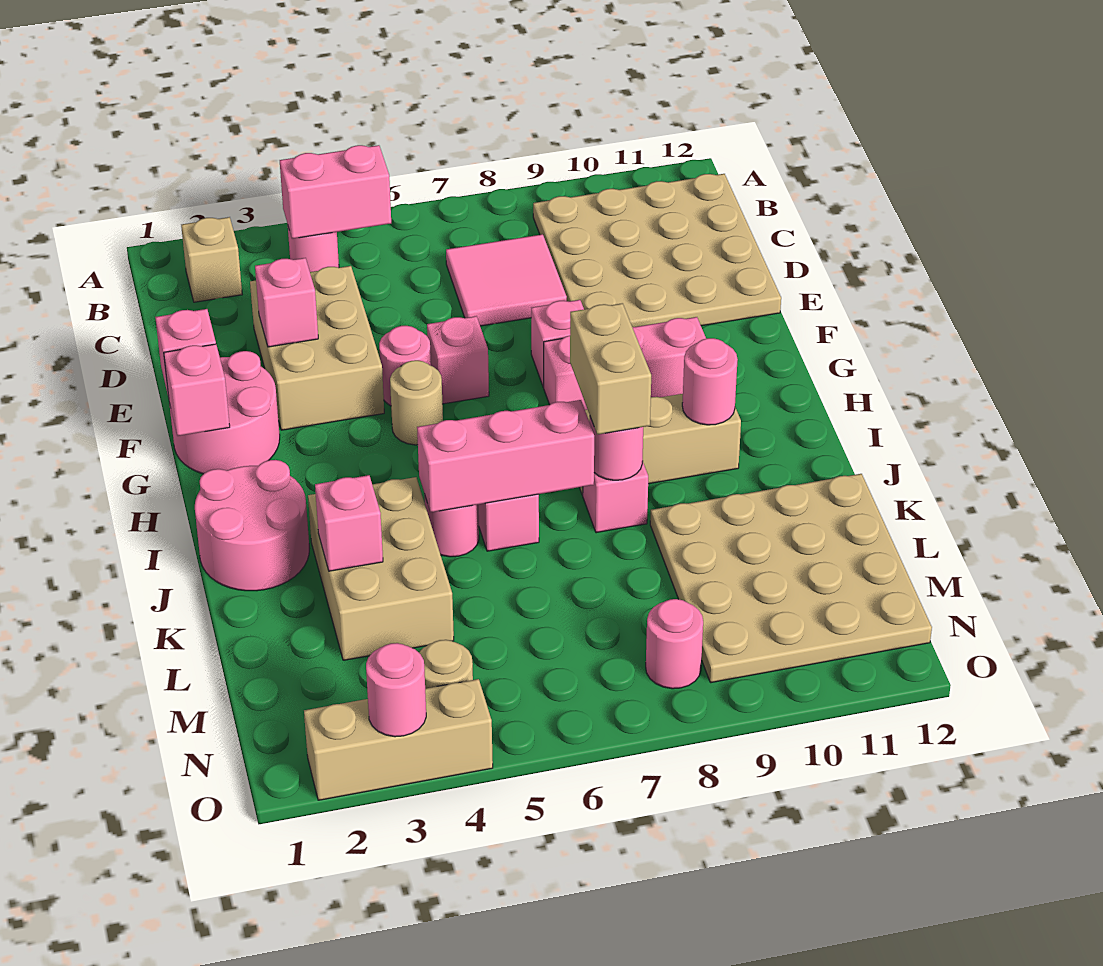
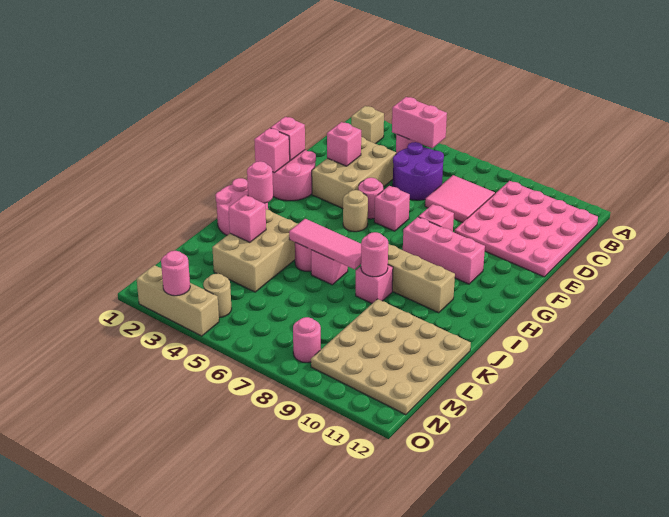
tan plate B9:E12 level 1 -> pink plate B9:E12 level 1
none -> purple round brick C5:D6 level 1
tan brick I8:J8 level 3 -> none
pink round brick I10 level 2 -> pink round brick I2 level 2
pink brick J5:J7 level 2 -> pink tile J5:J7 level 2

